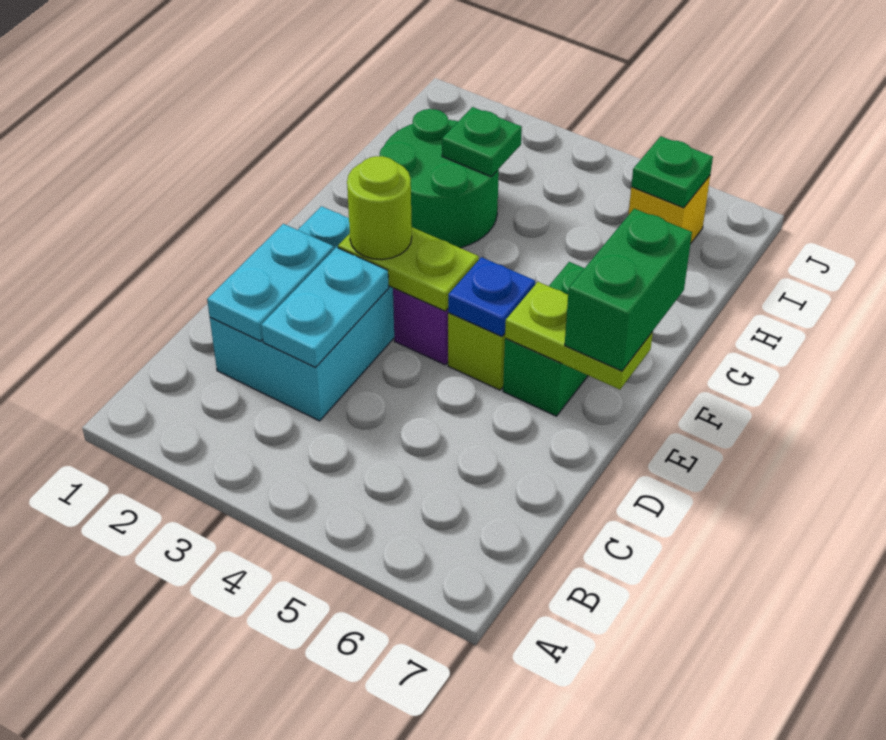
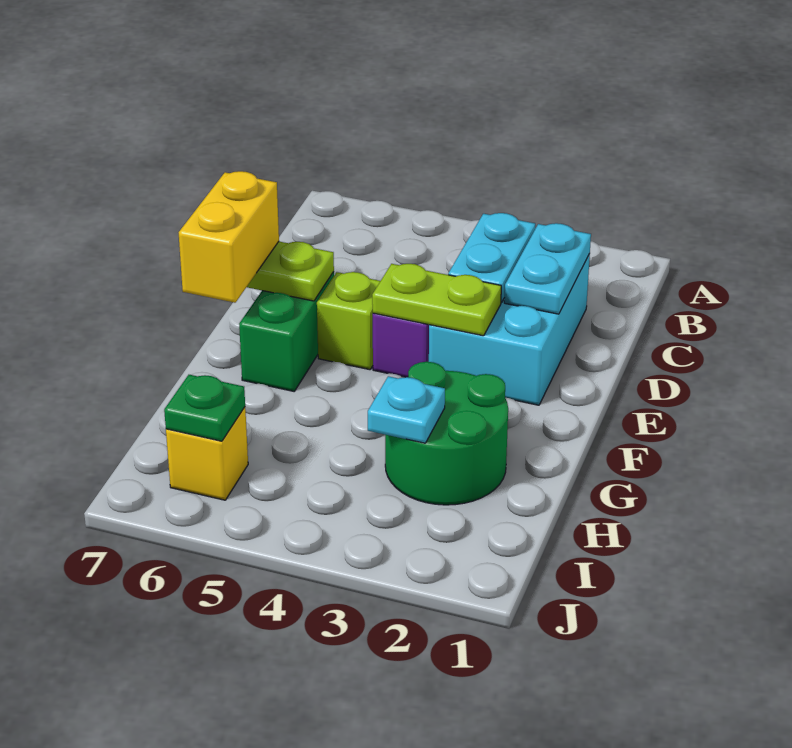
lime round brick E3 level 3 -> none
blue plate E5 level 2 -> none
green brick E7:F7 level 3 -> yellow brick E7:F7 level 3
green plate H3 level 2 -> cyan plate H3 level 2

